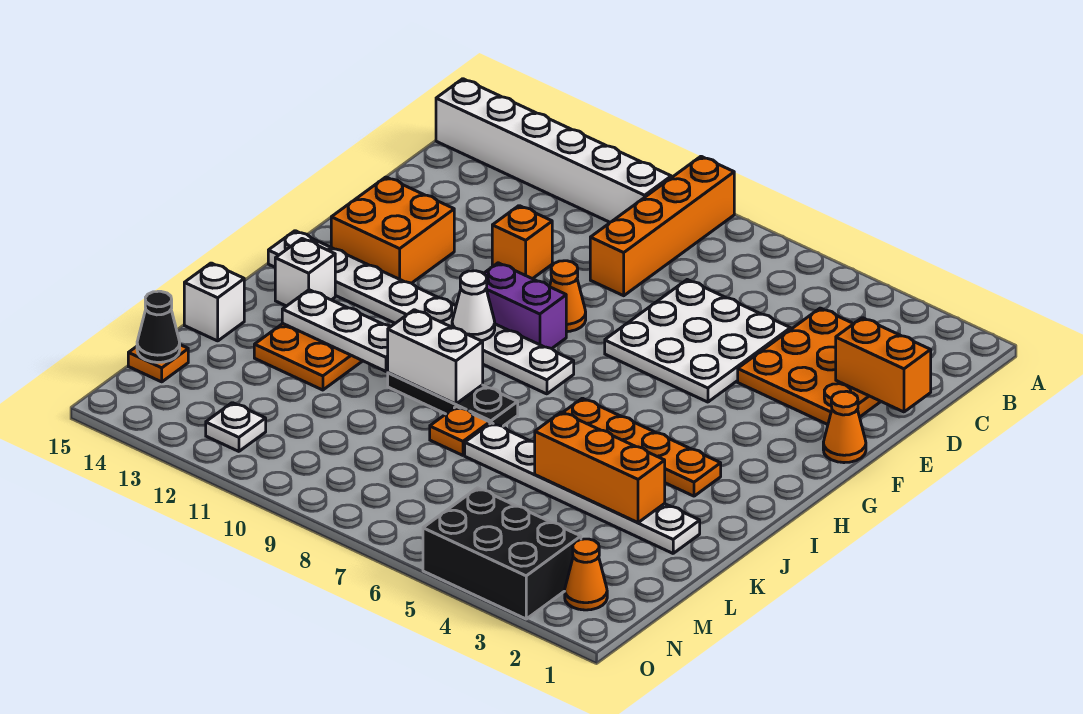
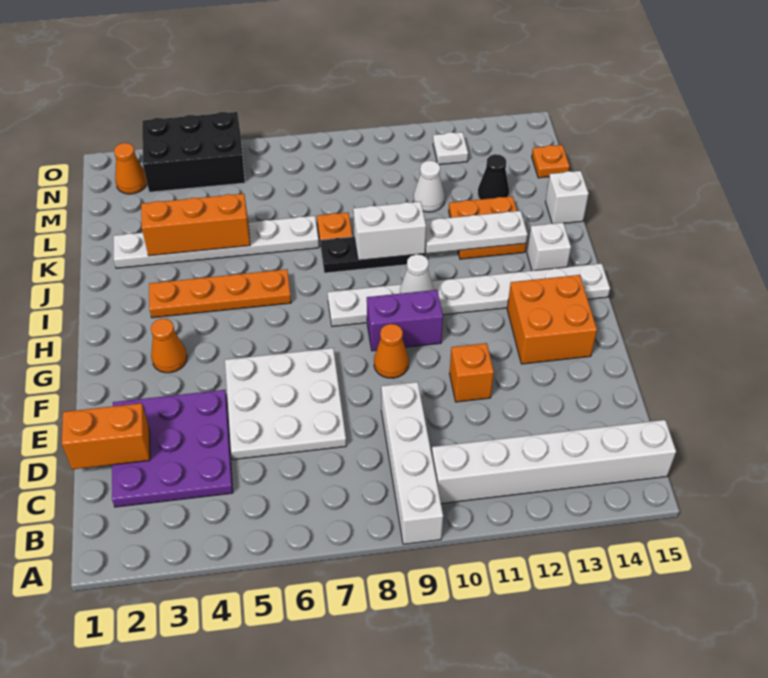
orange brick A9:D9 level 1 -> white brick A9:D9 level 1
orange plate C2:E4 level 1 -> purple plate C2:E4 level 1
orange cone F1 level 1 -> orange cone G3 level 1
none -> white cone L11 level 1
black cone M15 level 2 -> black cone L13 level 1

